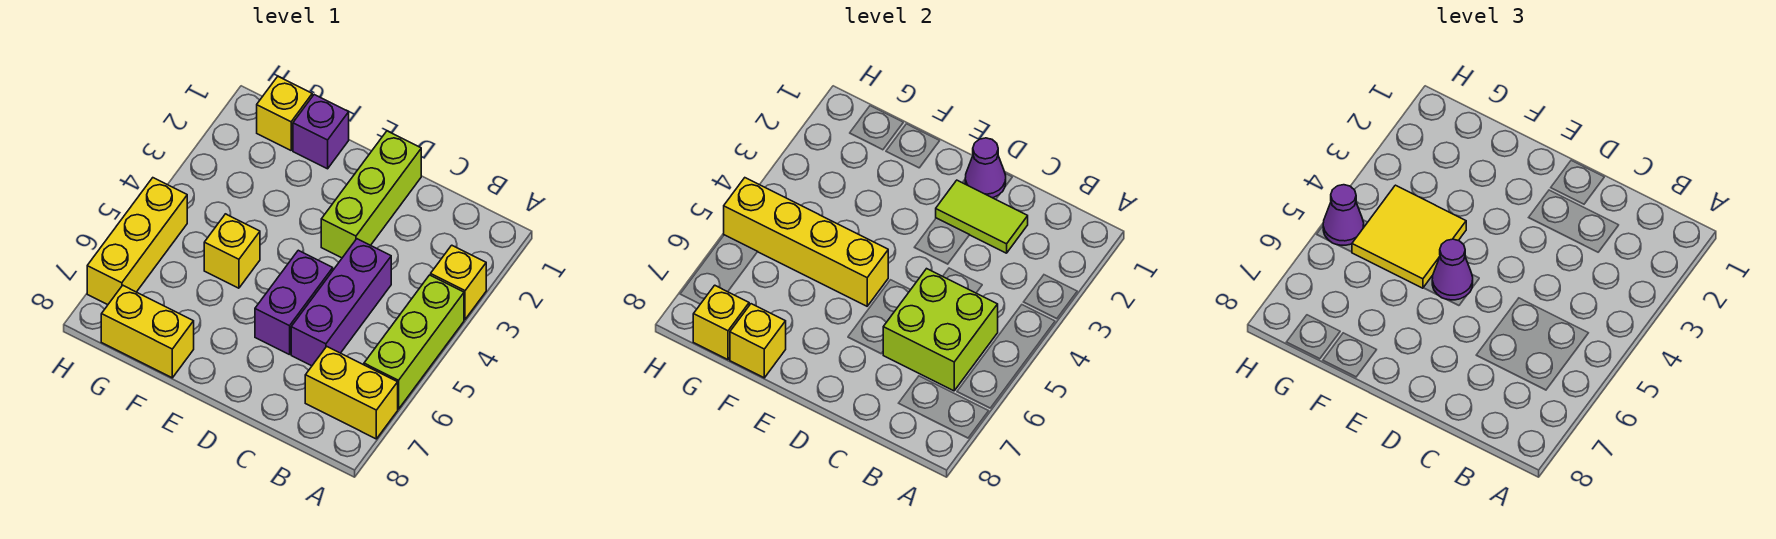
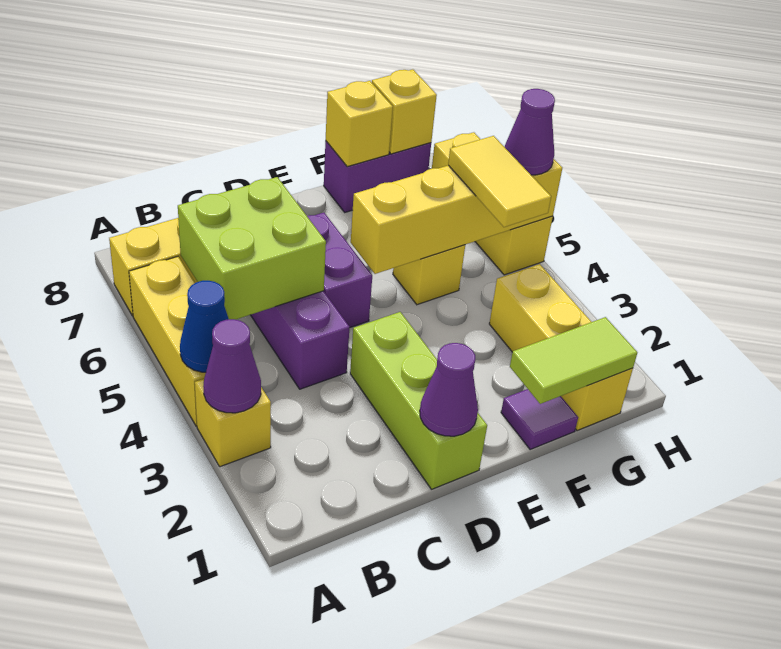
lime brick A4:A6 level 1 -> yellow brick A4:A6 level 1
none -> blue cone A4 level 2
lime tile C2:D2 level 2 -> lime tile F1:G1 level 2
purple cone E5 level 3 -> purple cone A3 level 2
purple brick F1 level 1 -> purple tile F1 level 1
yellow tile F4:G5 level 3 -> yellow tile G4:G5 level 3
yellow brick F8:G8 level 1 -> purple brick F8:G8 level 1
yellow brick G1 level 1 -> yellow brick G1:G3 level 1

